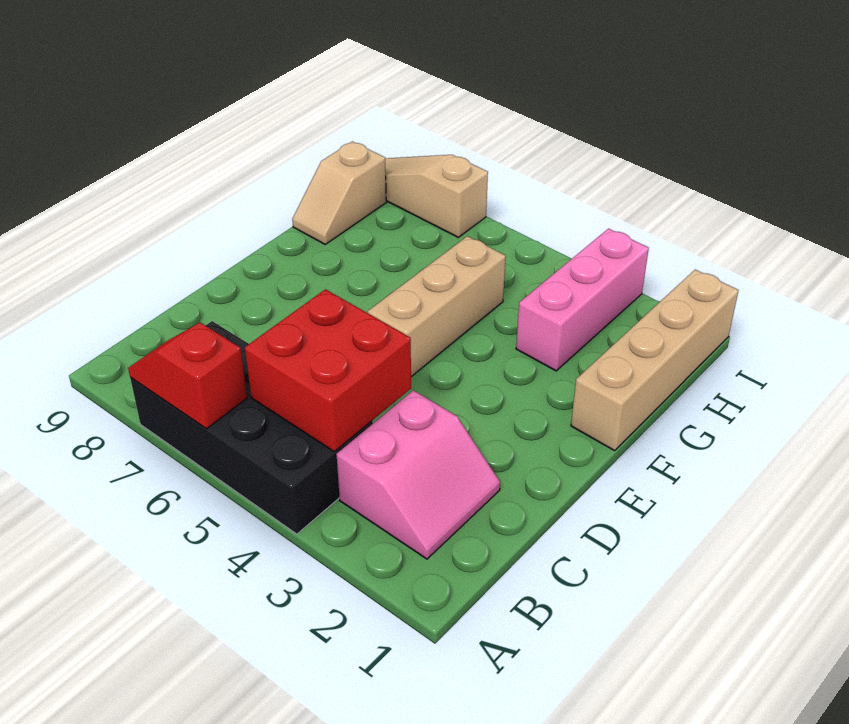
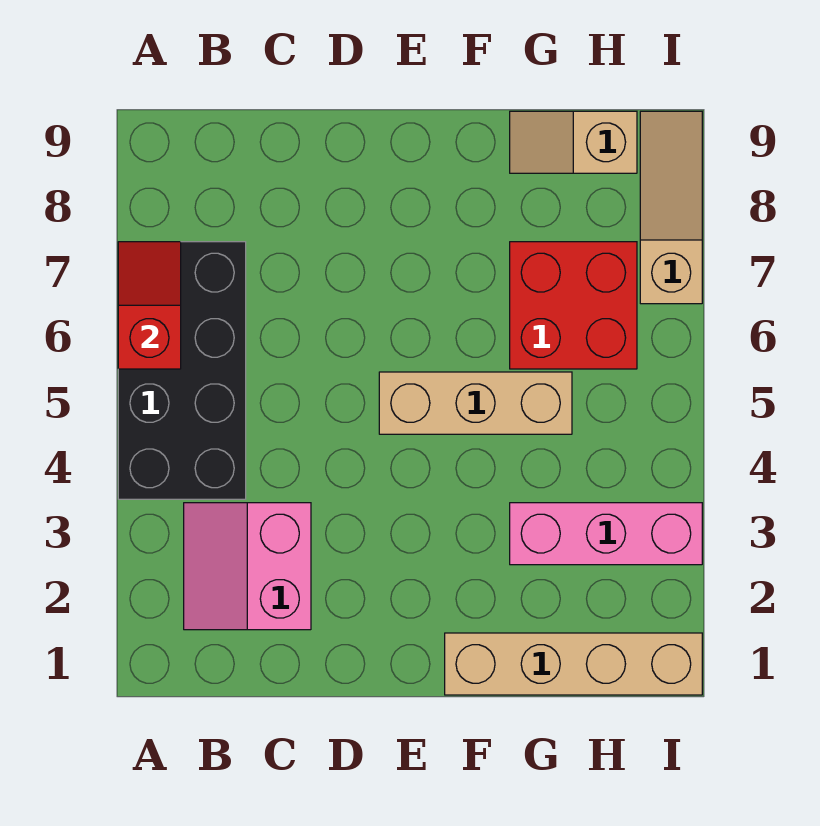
pink slope B2:C3 level 1 top 3 -> pink slope B2:C3 level 1 top C
red brick B4:C5 level 2 -> red brick G6:H7 level 1

